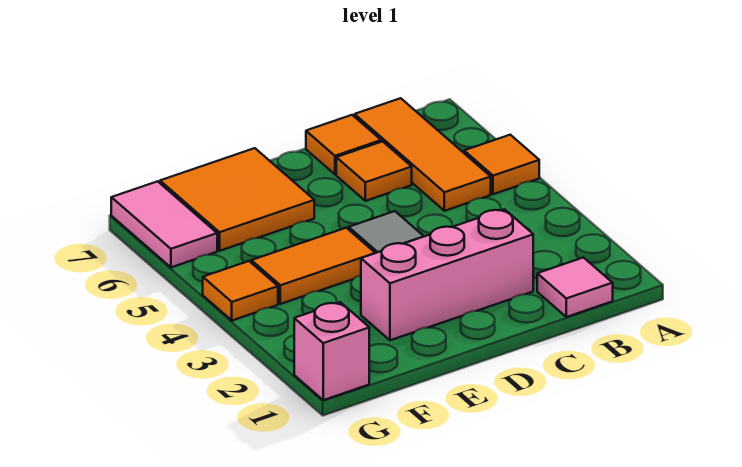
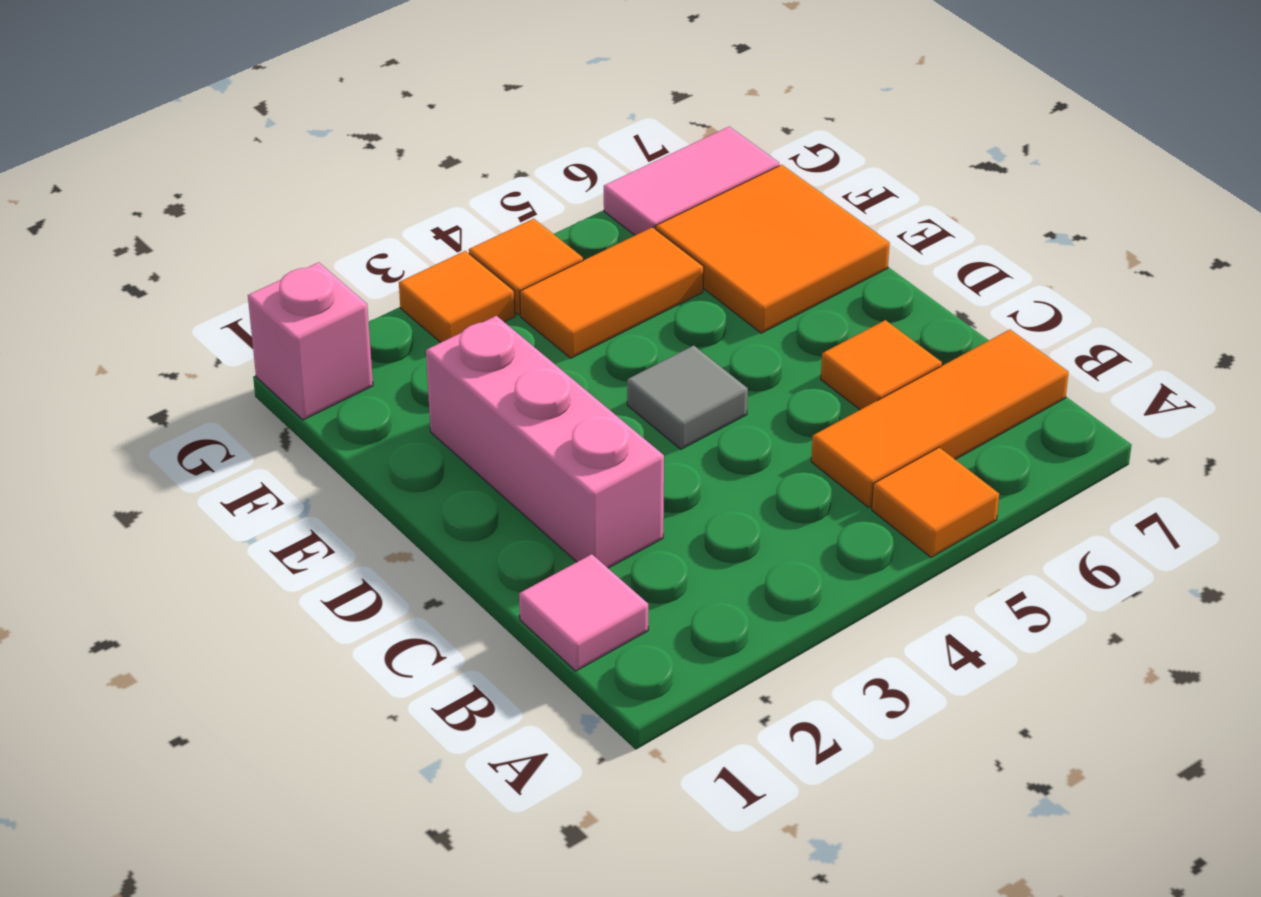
orange tile C7 level 1 -> orange tile G3 level 1
orange tile E4:F4 level 1 -> orange tile F4:F5 level 1

